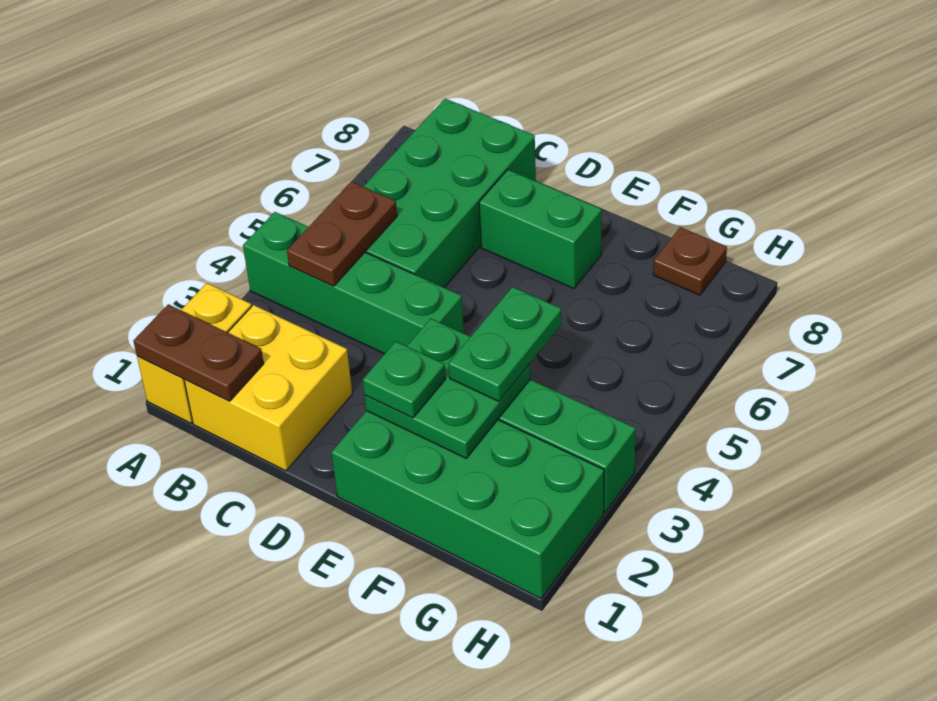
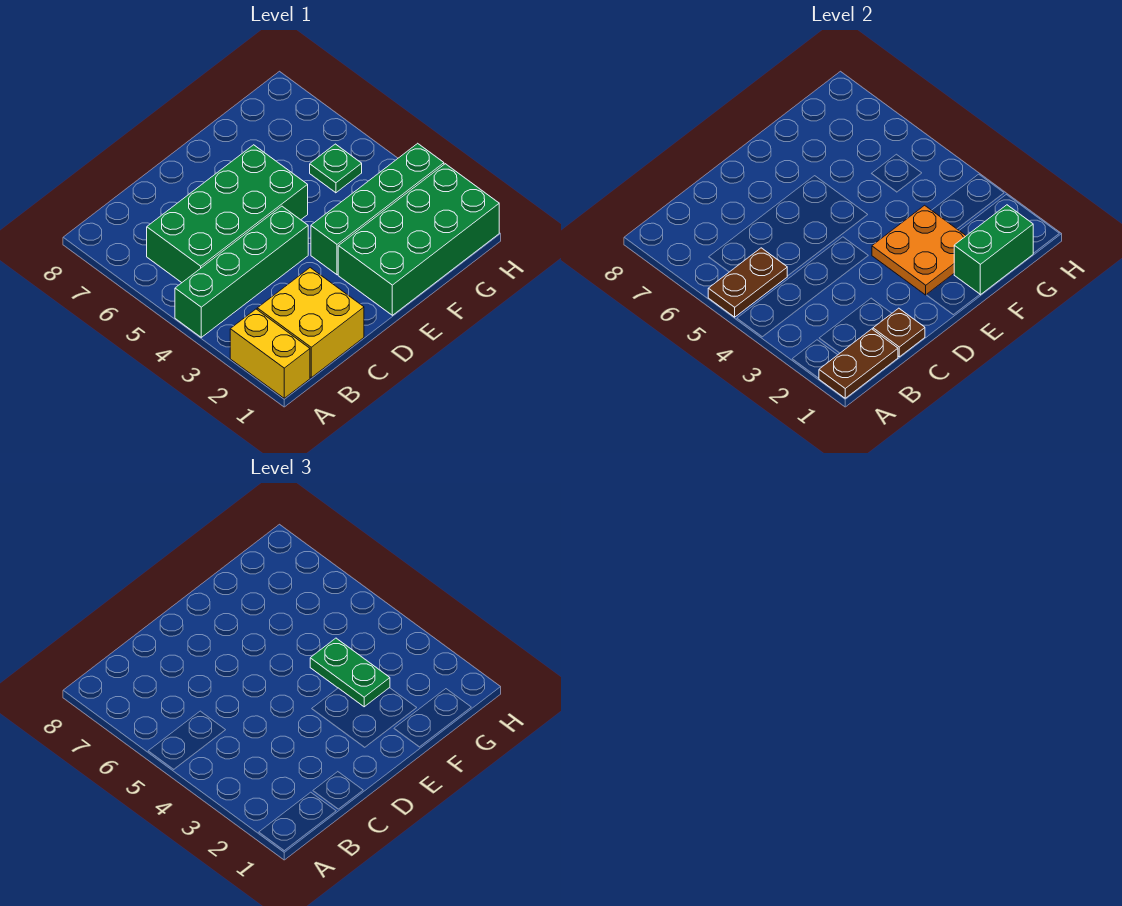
brown plate B4:B5 level 2 -> brown plate A5:B5 level 2
green brick B5:C8 level 1 -> green brick B5:E6 level 1
green brick D7:E7 level 1 -> green brick F1:G1 level 2
green plate E2:F3 level 2 -> orange plate E2:F3 level 2
green plate E2 level 3 -> green plate G5 level 1
brown plate G8 level 1 -> brown plate C1 level 2

